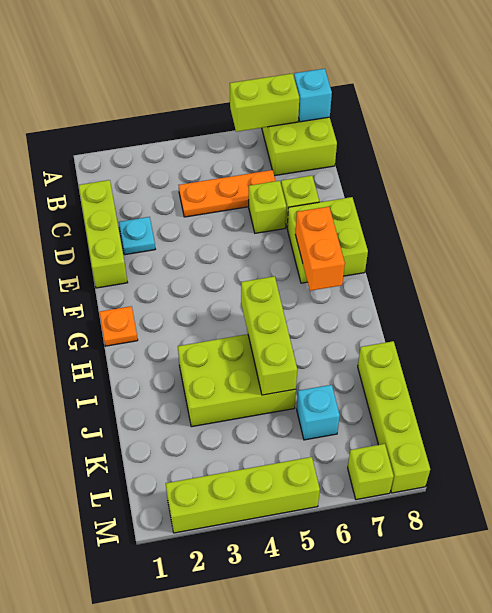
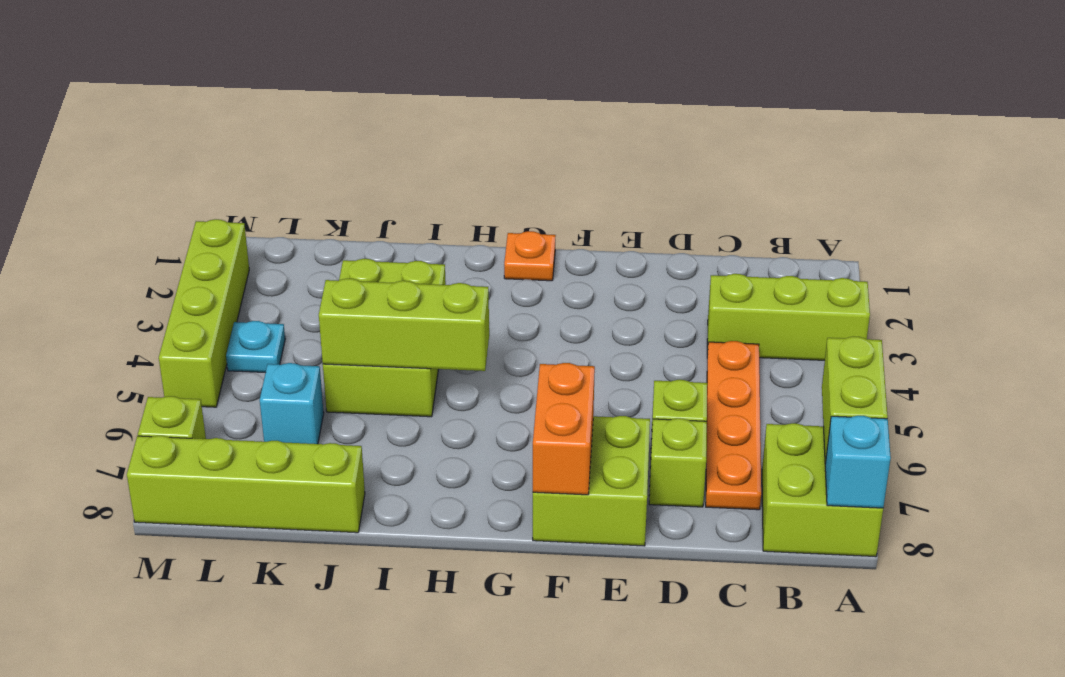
lime brick C1:E1 level 1 -> lime brick A3:C3 level 1
orange plate C4:C6 level 1 -> orange plate C4:C7 level 1
cyan plate D2 level 1 -> cyan plate L4 level 1
orange brick F7:G7 level 2 -> orange brick F7:F8 level 2

